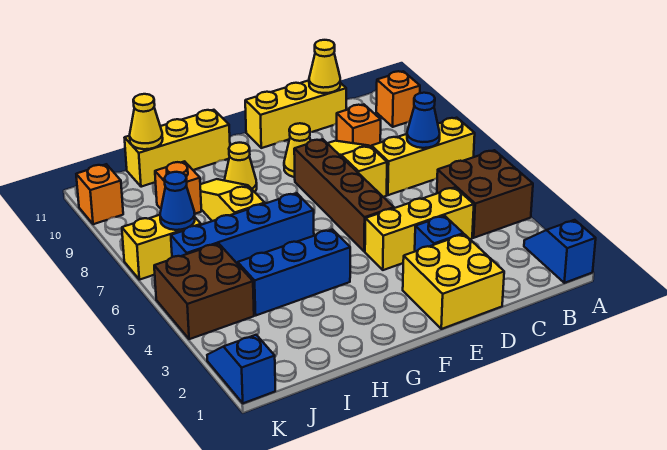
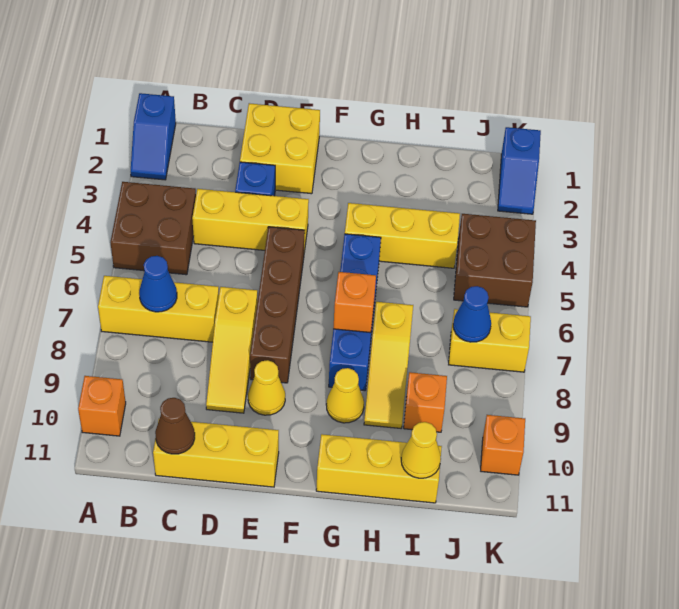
orange brick C9 level 1 -> orange brick G7 level 2
yellow cone C11 level 2 -> brown cone C11 level 2
blue brick G4:I4 level 1 -> yellow brick G4:I4 level 1
blue brick G6:J6 level 1 -> blue brick G5:G8 level 1

